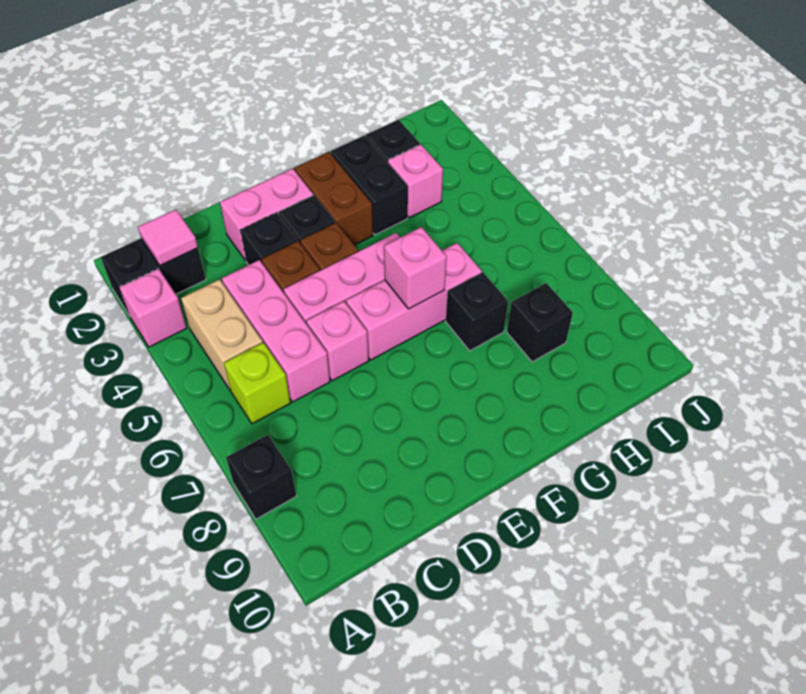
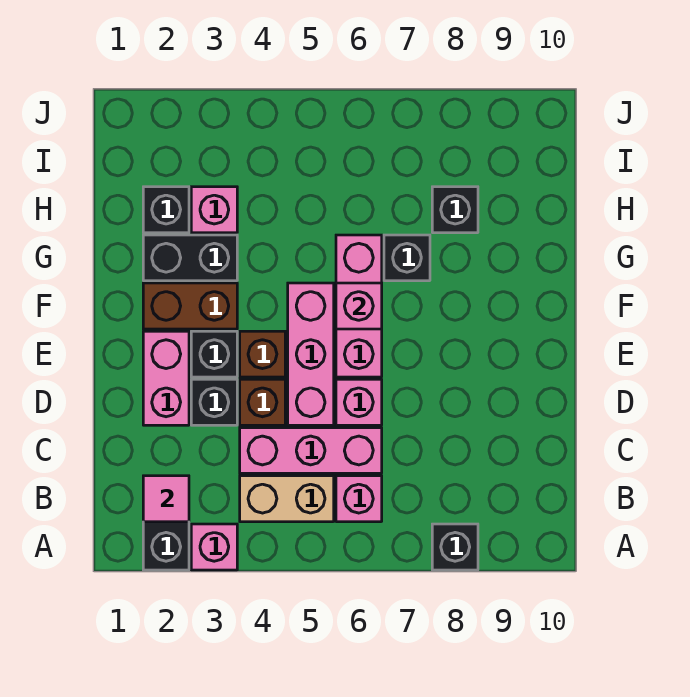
lime brick B6 level 1 -> pink brick B6 level 1

